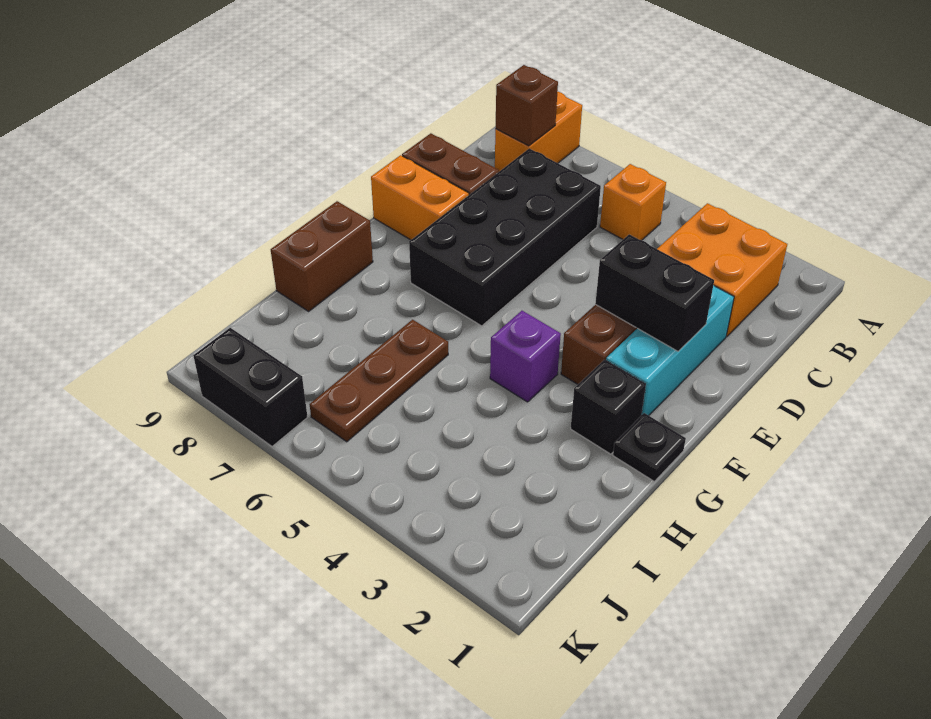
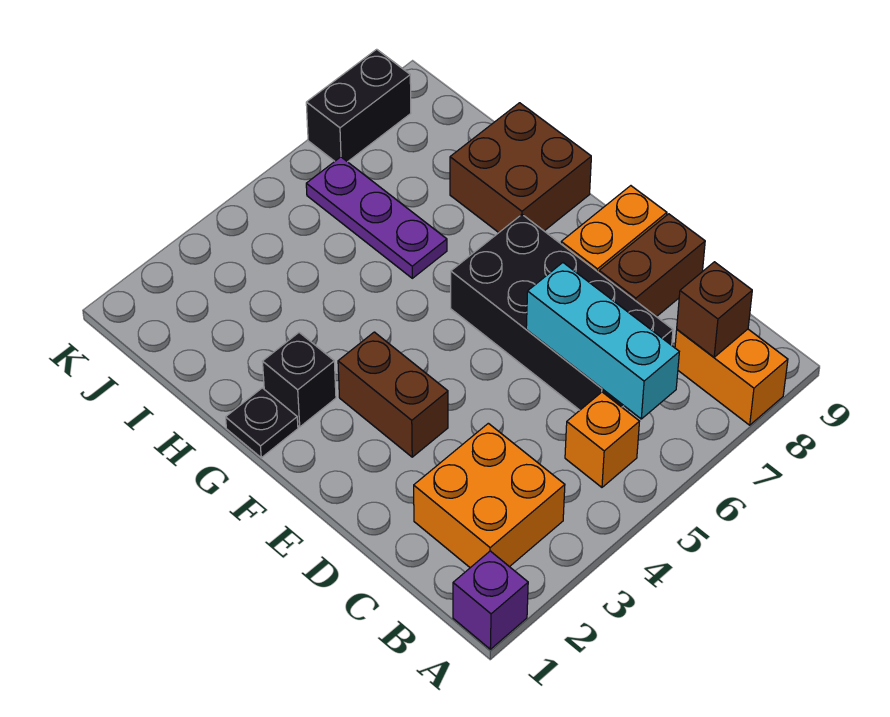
cyan brick D2:F2 level 1 -> cyan brick B6:D6 level 2
black brick E2:E3 level 2 -> none
purple brick G4 level 1 -> purple brick A1 level 1
brown brick G9:H9 level 1 -> brown brick G8:H9 level 1
brown plate H6:J6 level 1 -> purple plate H6:J6 level 1

